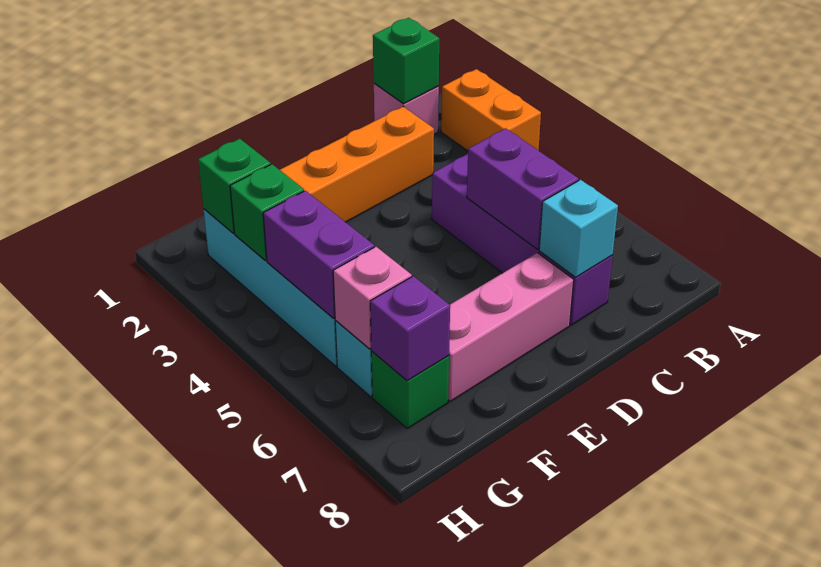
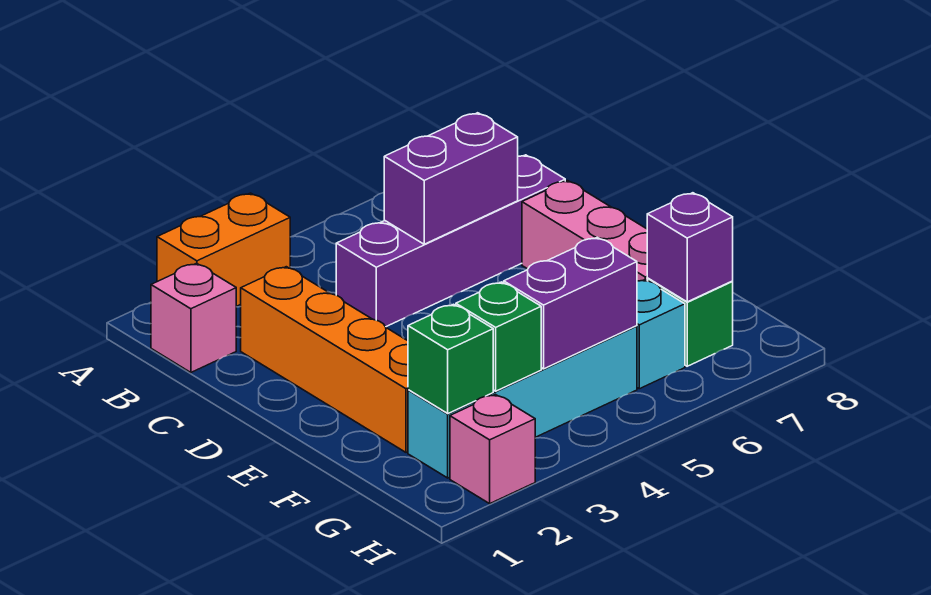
green brick B1 level 2 -> none
cyan brick C7 level 2 -> none
pink brick G6 level 2 -> pink brick H2 level 1

